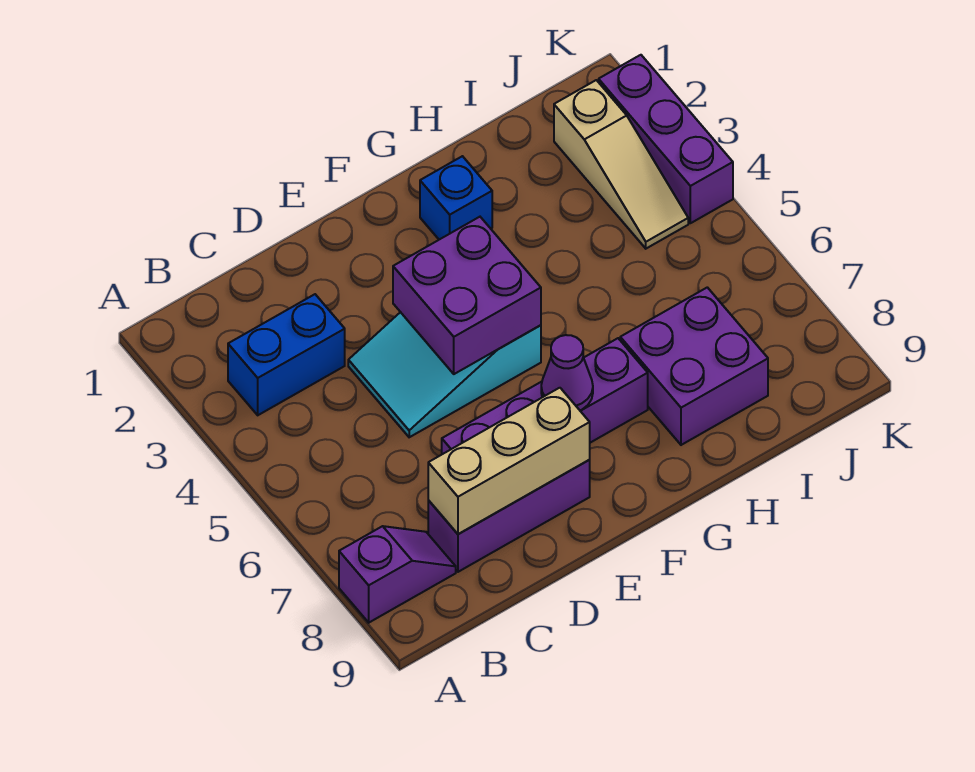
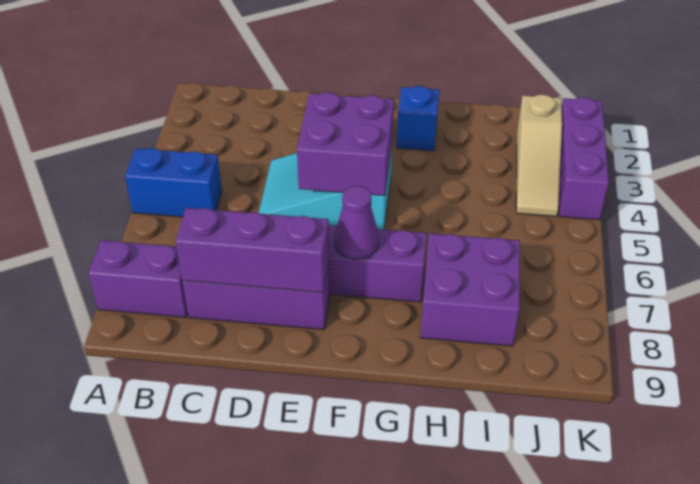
purple slope A8:B8 level 1 top A -> purple brick A8:B8 level 1
blue brick B3:C3 level 1 -> blue brick A5:B5 level 1
tan brick C8:E8 level 2 -> purple brick C8:E8 level 2

